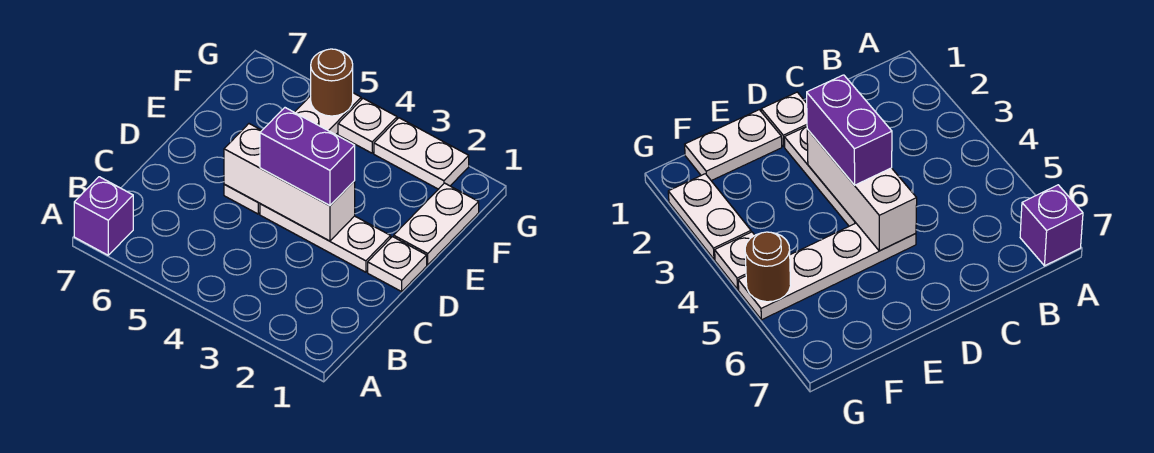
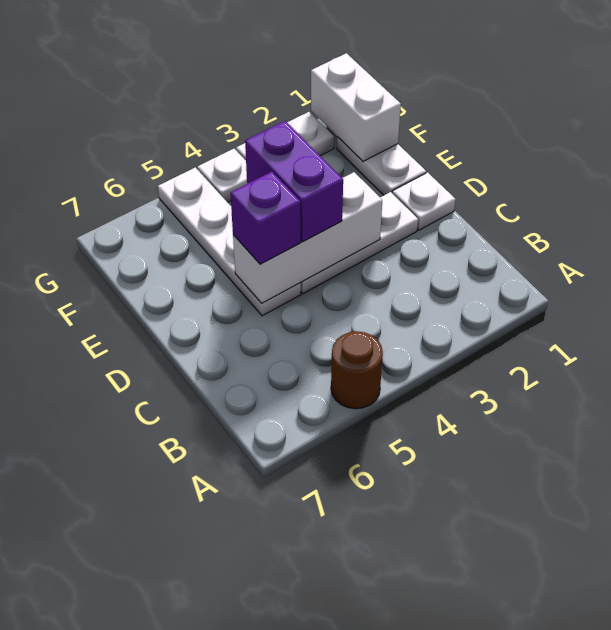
purple brick A7 level 1 -> purple brick D5 level 3
purple brick D3:D4 level 3 -> purple brick D4:E4 level 3
none -> white brick F1:G1 level 2
brown round brick G5 level 2 -> brown round brick A5 level 1

